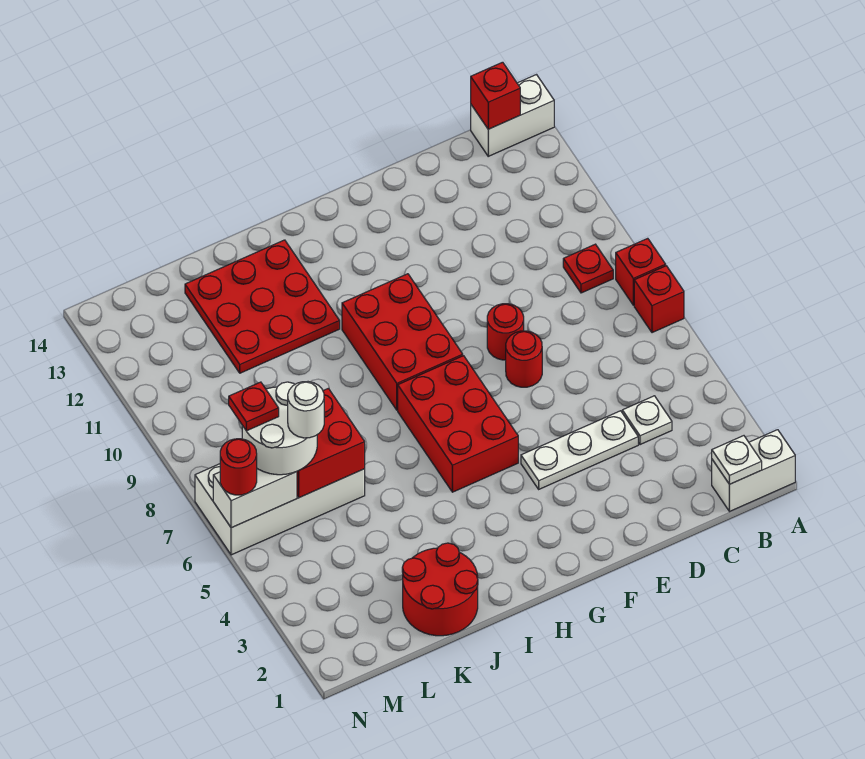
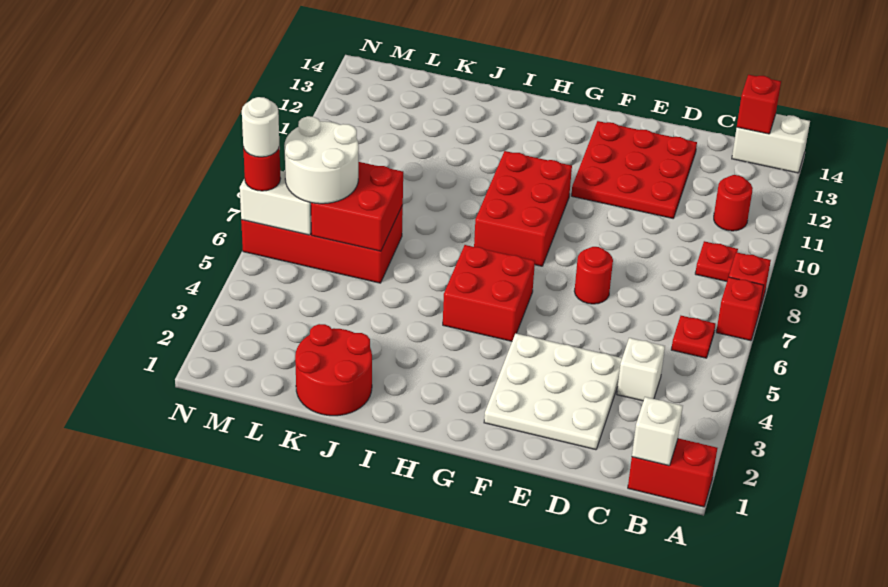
white brick A1:B1 level 1 -> red brick A1:B1 level 1
white plate B1 level 2 -> white brick B1 level 2
white plate C4 level 1 -> white brick C4 level 1
white plate D4:F4 level 1 -> white plate D2:F4 level 1
red round brick E8 level 1 -> red round brick B11 level 1
red brick G5:H7 level 1 -> red brick G5:H6 level 1
red plate I11:K13 level 1 -> red plate D11:F13 level 1
white brick K6:N7 level 1 -> red brick K6:N7 level 1
white round brick L6 level 4 -> white round brick N6 level 4
red plate M7 level 4 -> red plate B6 level 1

